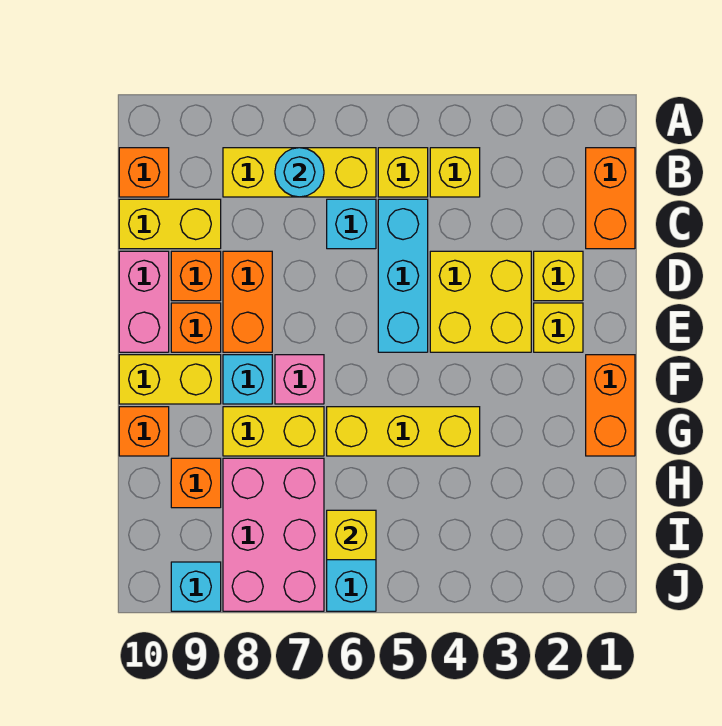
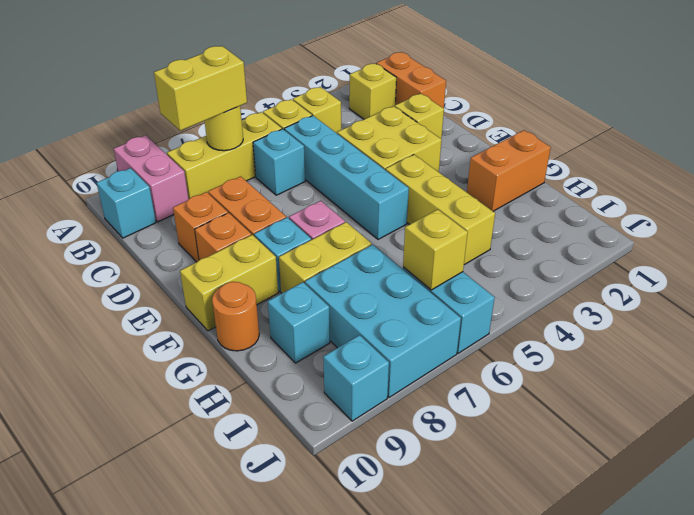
cyan round brick B7 level 2 -> yellow round brick B7 level 2
orange brick B10 level 1 -> cyan brick B10 level 1
cyan brick C5:E5 level 1 -> cyan brick C5:F5 level 1
yellow brick C9:C10 level 1 -> yellow brick B7:B8 level 3
pink brick D10:E10 level 1 -> pink brick A9:B9 level 1
yellow brick E2 level 1 -> yellow brick B2 level 1
orange brick F1:G1 level 1 -> orange brick G1:G2 level 1
yellow brick G4:G6 level 1 -> yellow brick F4:H4 level 1
orange brick G10 level 1 -> orange round brick G10 level 1
pink brick H7:J8 level 1 -> cyan brick H7:J8 level 1
orange brick H9 level 1 -> cyan brick H9 level 1

